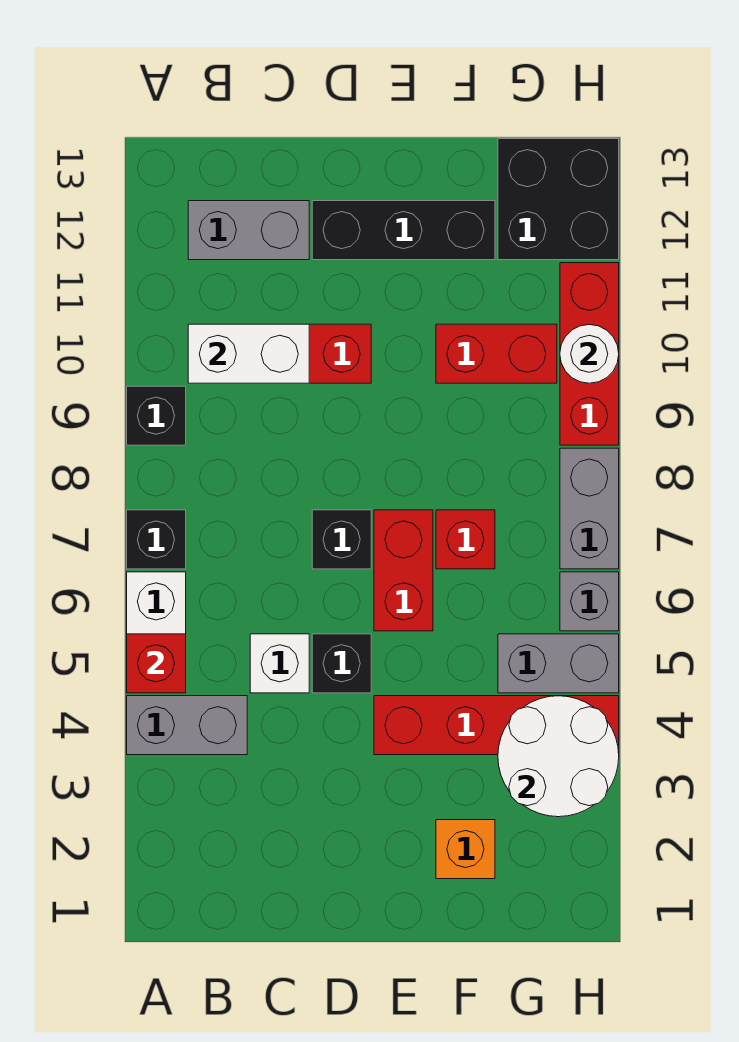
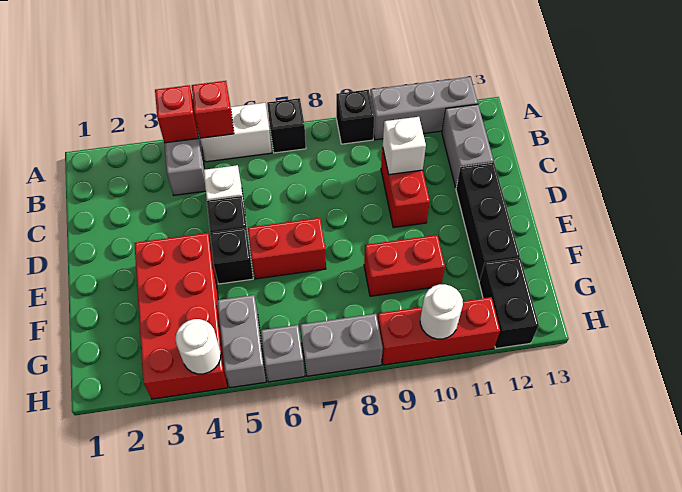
none -> grey brick A10:A12 level 1
white brick B10:C10 level 2 -> white brick C10 level 2
black brick D7 level 1 -> black brick E5 level 1
red brick E4:H4 level 1 -> red brick E3:H4 level 1
orange brick F2 level 1 -> none
red brick F7 level 1 -> red brick A4 level 2
red brick F10:G10 level 1 -> red brick F9:F10 level 1
white round brick G3:H4 level 2 -> white round brick H4 level 2
black brick G12:H13 level 1 -> black brick G12:H12 level 1

